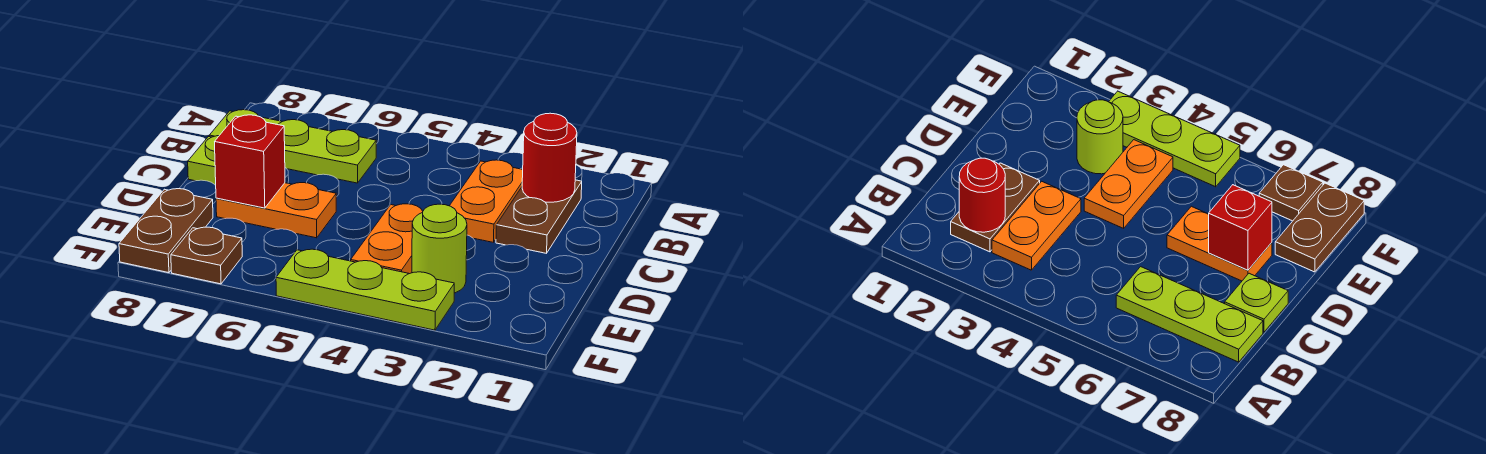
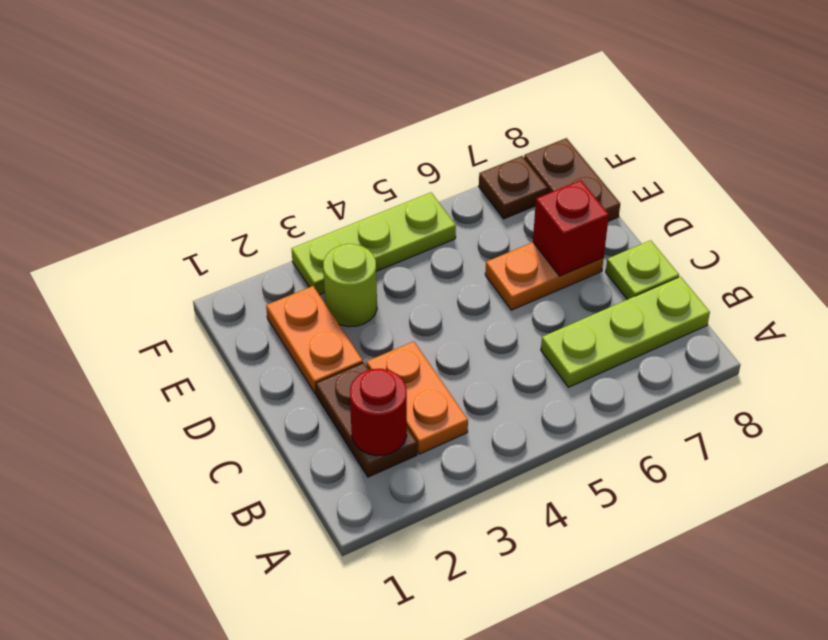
orange plate D4:E4 level 1 -> orange plate D2:E2 level 1

